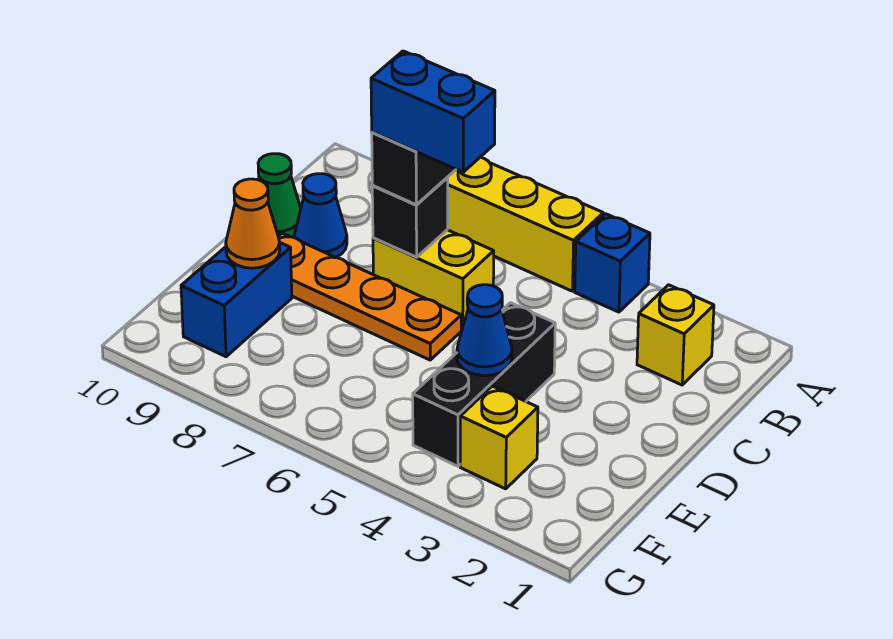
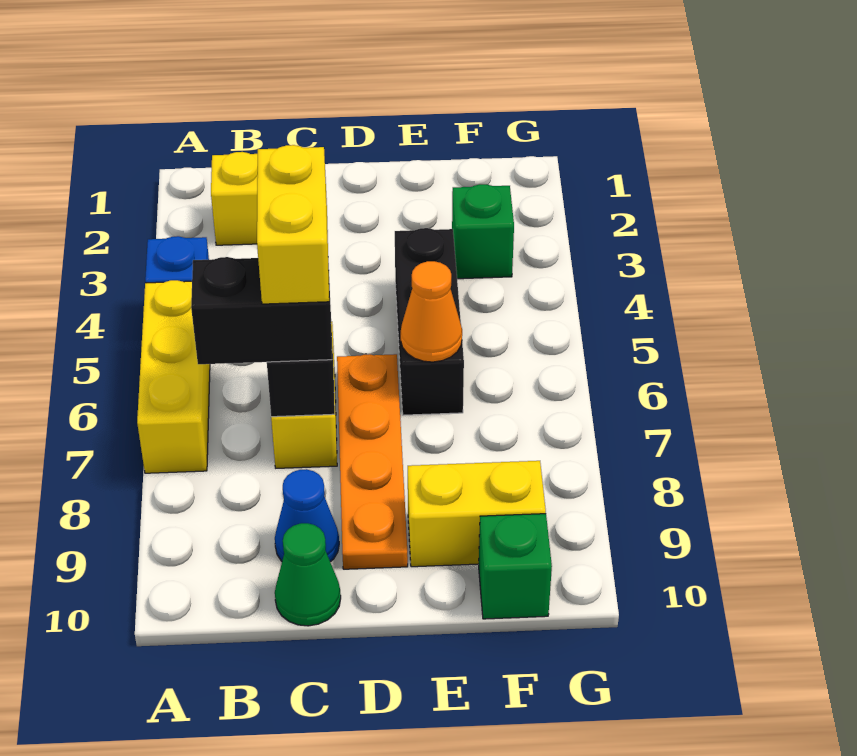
blue brick C6:C7 level 4 -> yellow brick C6:C7 level 4
black brick D4:F4 level 1 -> black brick E4:E6 level 1
blue cone E4 level 2 -> none
blue brick E9:F9 level 1 -> yellow brick E9:F9 level 1
orange cone E9 level 2 -> orange cone E6 level 2
yellow brick F3 level 1 -> green brick F3 level 1
none -> green brick F10 level 1

